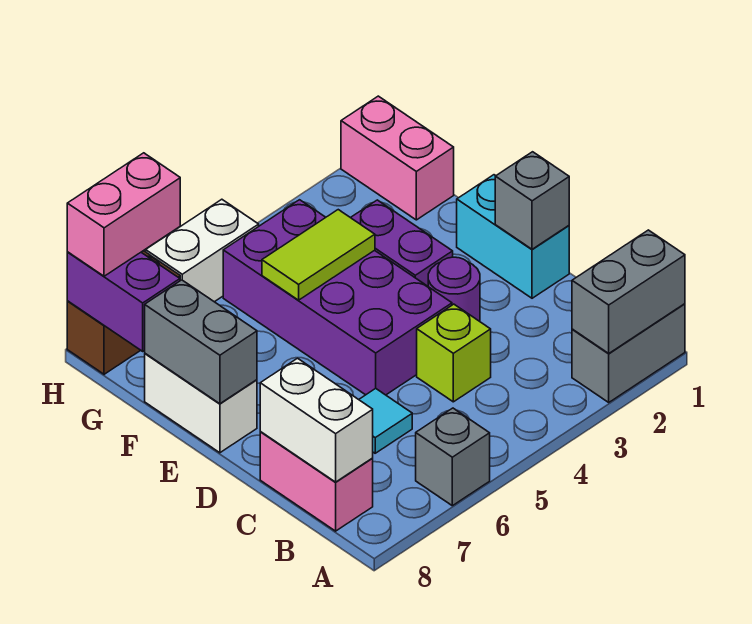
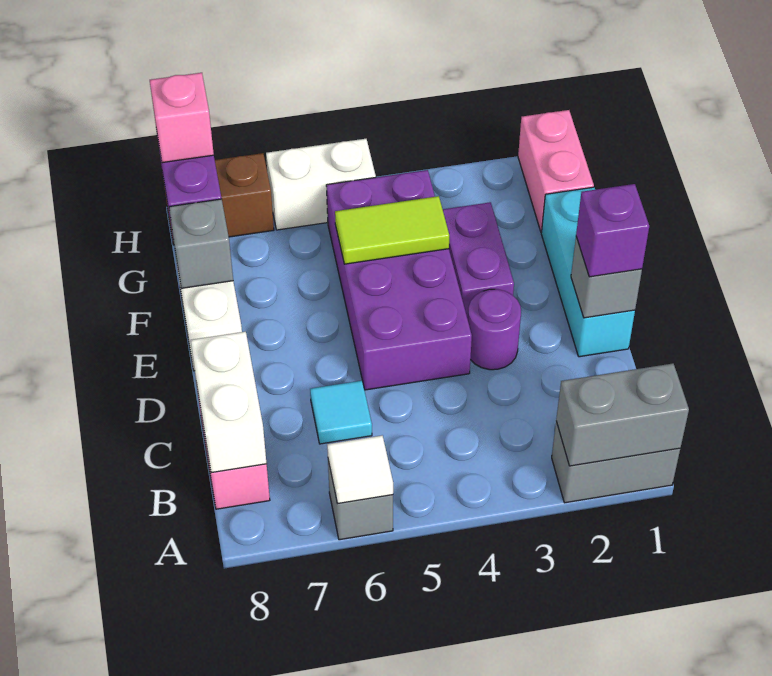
none -> white tile A6 level 2
lime brick C4 level 1 -> none
cyan brick D1:E1 level 1 -> cyan brick D1:F1 level 1
none -> purple brick D1 level 3
grey brick E8:F8 level 2 -> grey brick F8 level 2
pink brick H7:H8 level 3 -> pink brick H8 level 3

